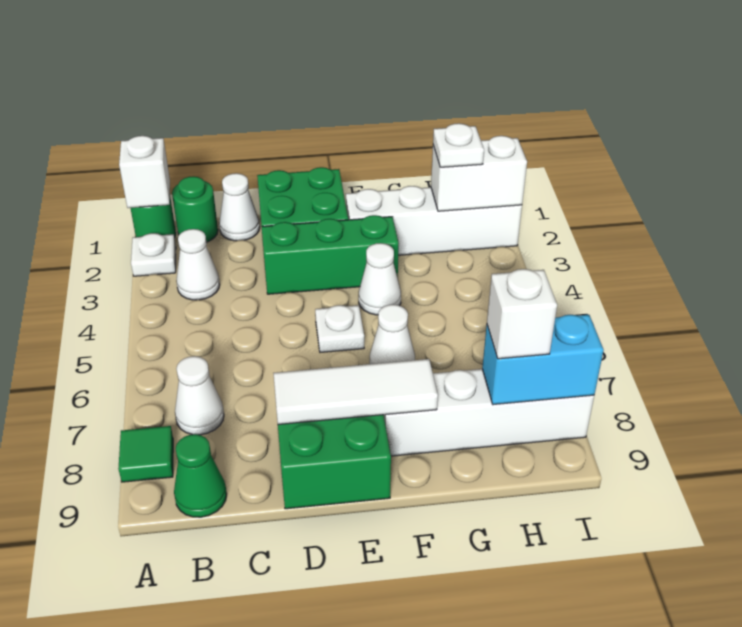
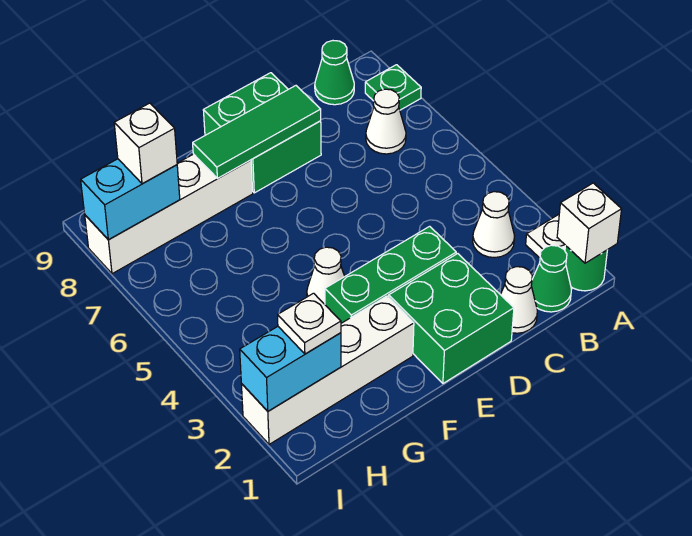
green tile A8 level 1 -> green plate A8 level 1
green round brick B1 level 1 -> green cone B1 level 1
white tile D8:F8 level 2 -> green tile D8:F8 level 2
white plate E5 level 1 -> none
white cone F6 level 1 -> none
white brick H2:I2 level 2 -> cyan brick H2:I2 level 2

